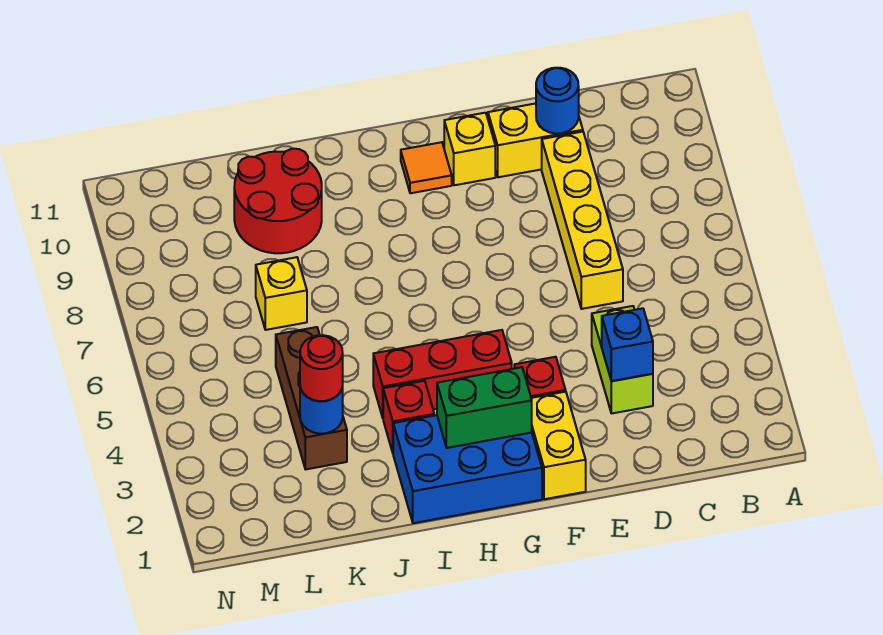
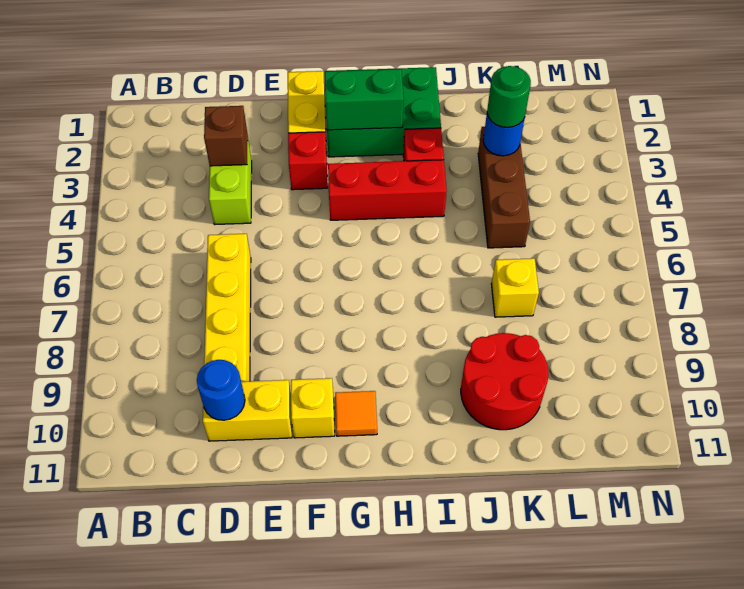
blue brick D3 level 2 -> brown brick D3 level 2
blue brick G1:I2 level 1 -> green brick G1:I2 level 1
red round brick K3 level 3 -> green round brick K3 level 3

